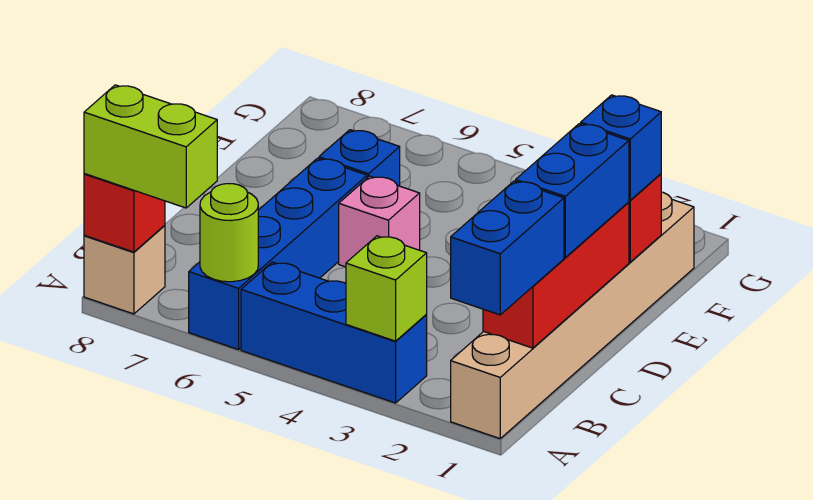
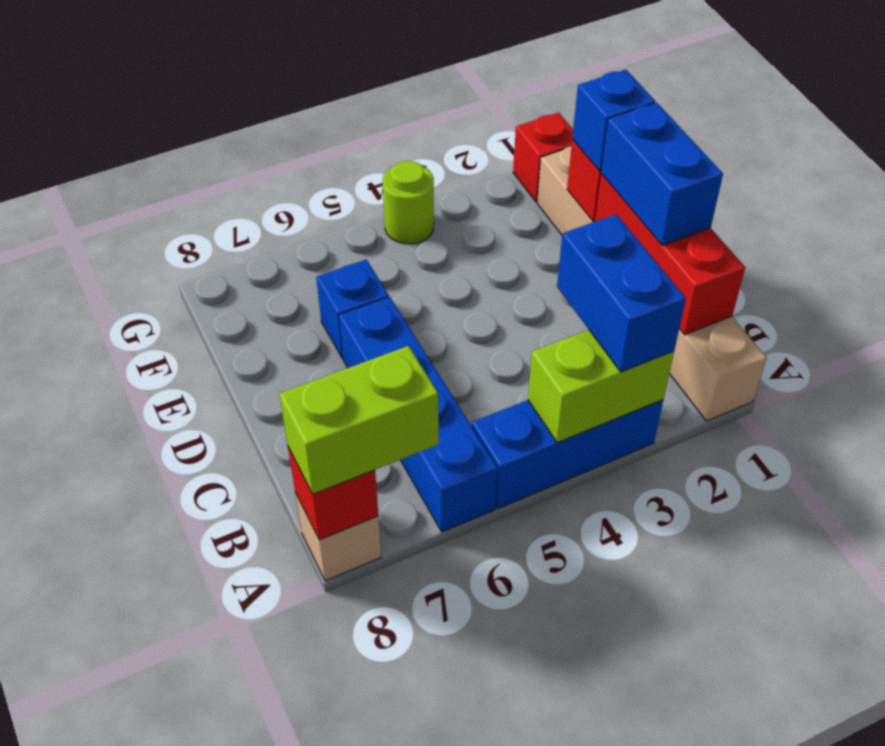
blue brick A1:B1 level 3 -> blue brick A3:B3 level 3
lime brick A3 level 2 -> lime brick A3:A4 level 2
lime round brick A6 level 2 -> lime round brick G4 level 1
pink brick D5 level 1 -> none
none -> red brick G1 level 1

